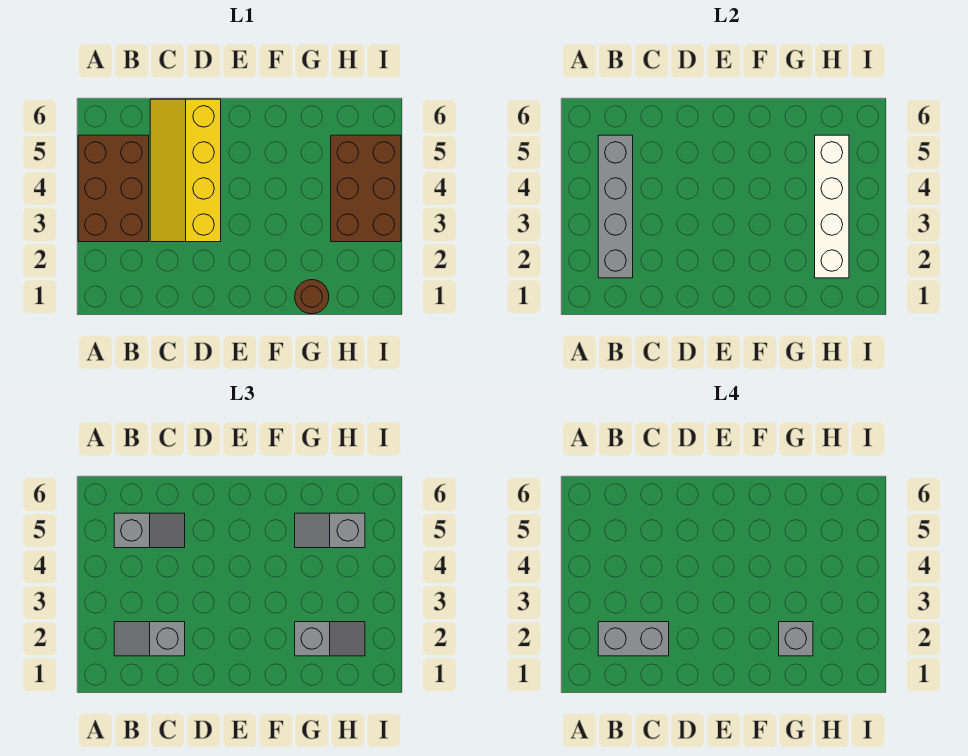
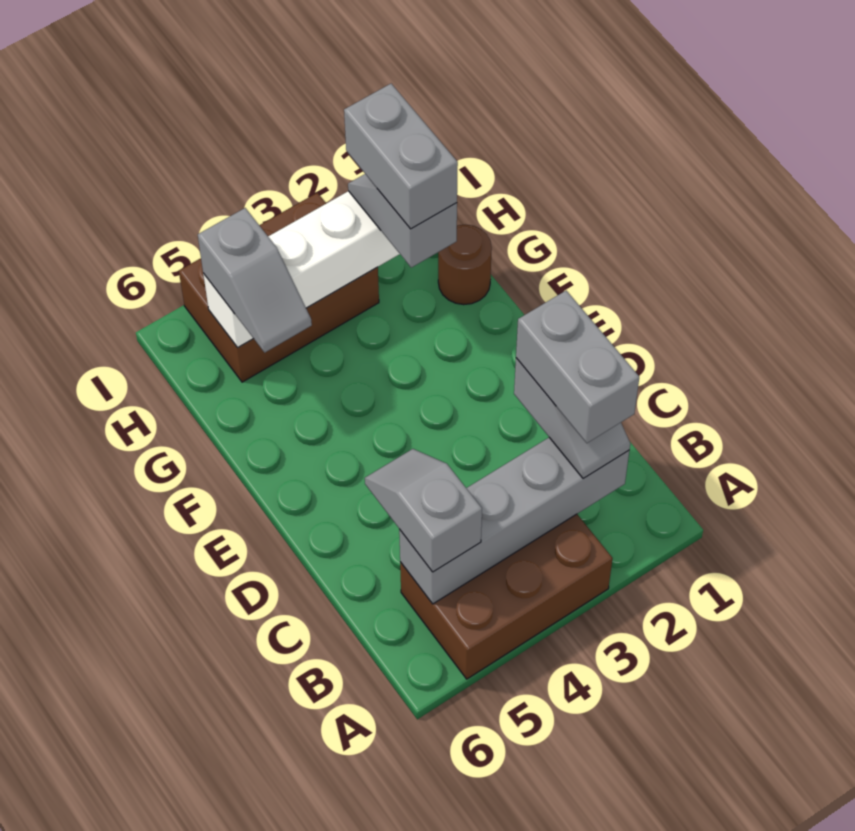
yellow slope C3:D6 level 1 top D -> none
grey brick G2 level 4 -> grey brick G2:H2 level 4

